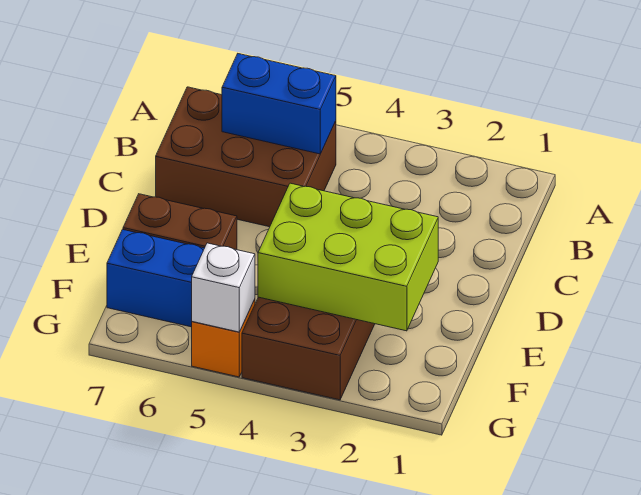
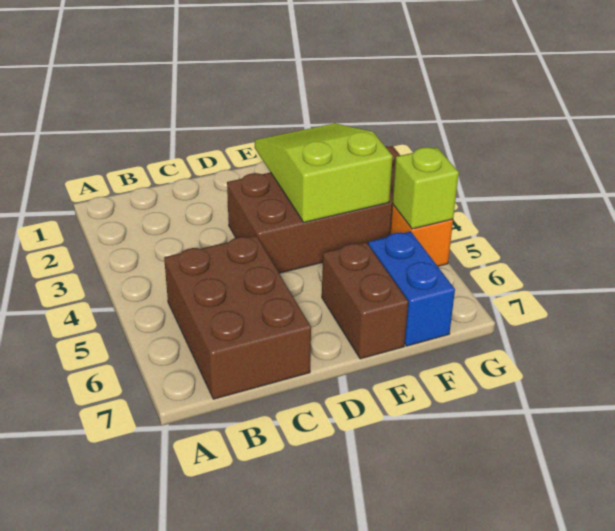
blue brick B5:B6 level 2 -> none
lime brick E2:F4 level 2 -> lime slope E2:F4 level 2 top 4
white brick G5 level 2 -> lime brick G5 level 2

